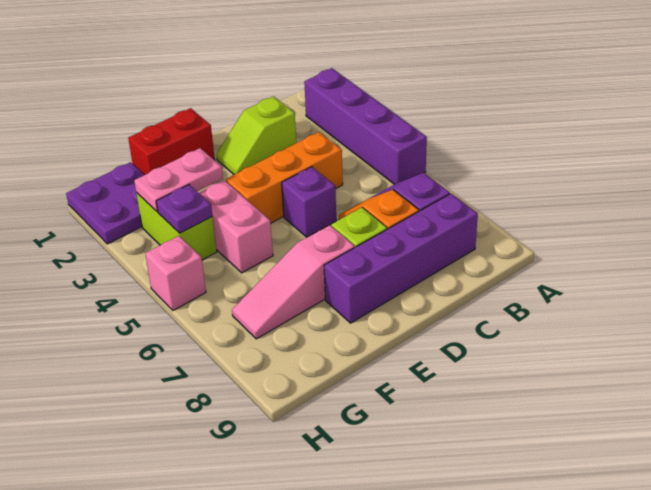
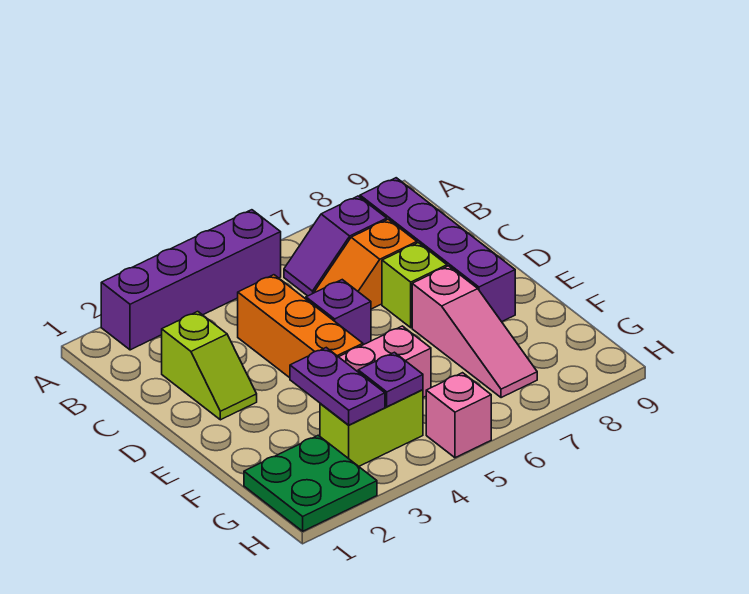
red brick E1:F1 level 1 -> none
pink plate F3:G3 level 2 -> purple plate F3:G3 level 2
purple plate G1:H2 level 1 -> green plate G1:H2 level 1

